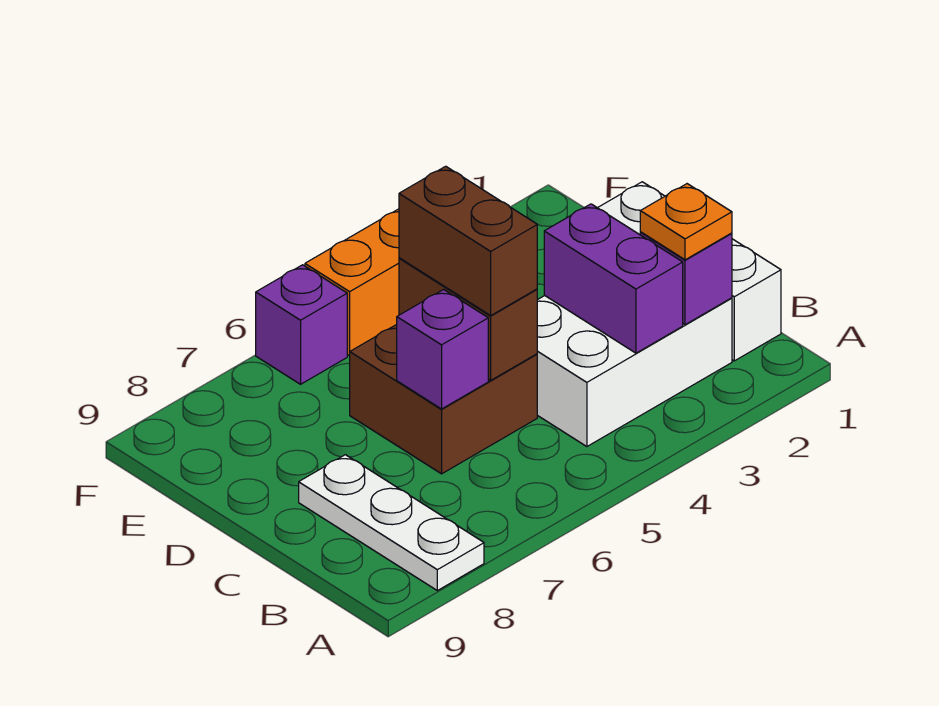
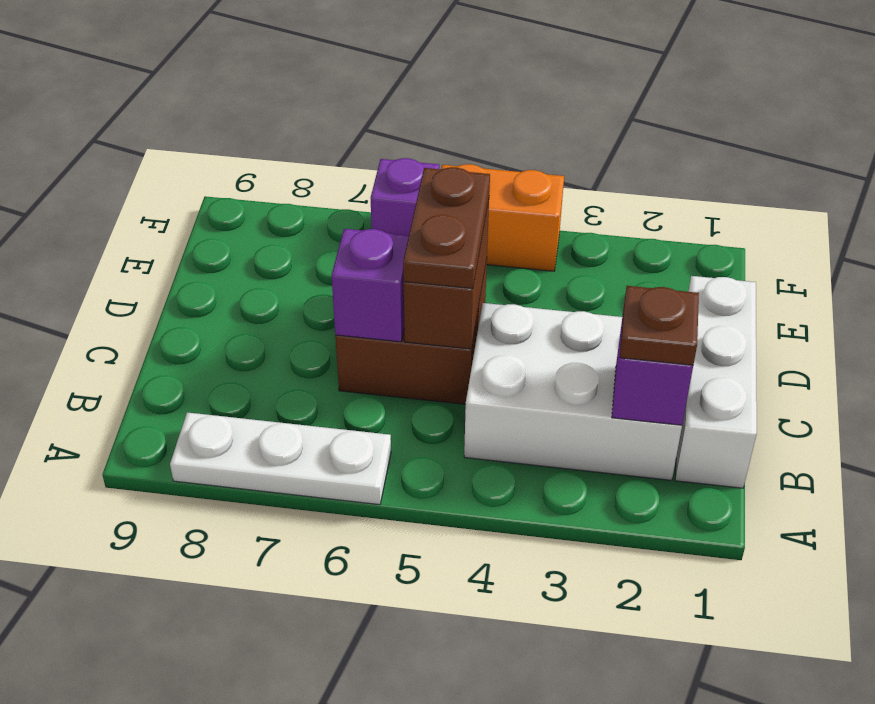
white plate A8:C8 level 1 -> white plate A6:A8 level 1
orange plate B2 level 3 -> brown plate B2 level 3
purple brick B3:C3 level 2 -> none
brown brick C5:D5 level 3 -> brown plate C5:D5 level 3

